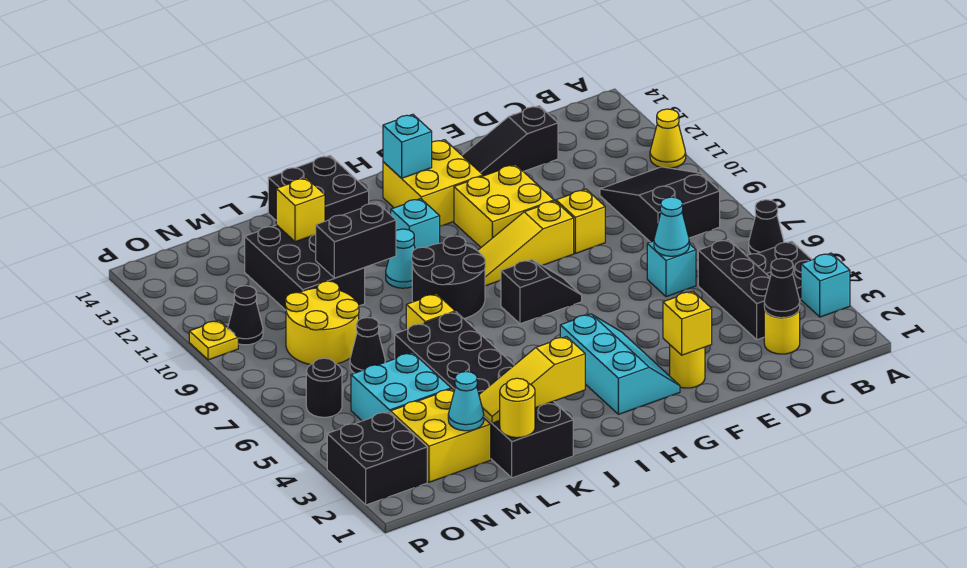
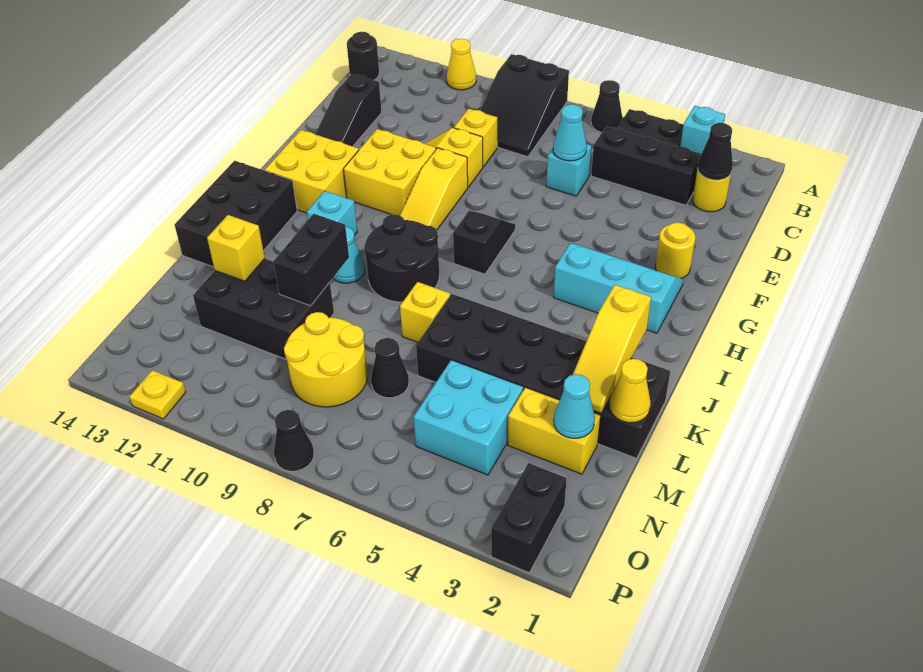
black slope B8:C10 level 1 top 8 -> black slope A8:C9 level 1 top A
yellow brick F2 level 2 -> yellow brick D9 level 1
cyan brick H13 level 2 -> none
black brick J13:K14 level 1 -> black brick I13:K14 level 1
yellow round brick L1 level 2 -> yellow cone L1 level 2
yellow brick M2:N3 level 1 -> yellow brick M2:M3 level 1
black brick O2:P3 level 1 -> black brick O2:P2 level 1
black round brick O6 level 1 -> black round brick B14 level 1
black cone O10 level 1 -> black cone P8 level 1
yellow plate P10 level 1 -> yellow plate P12 level 1

